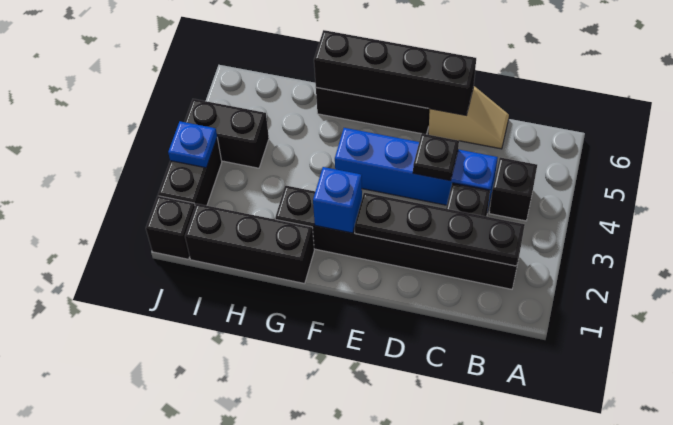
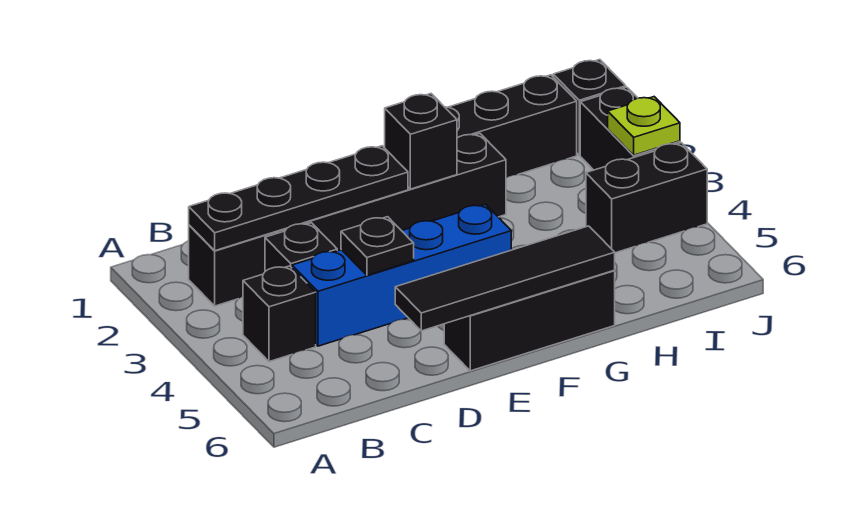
tan slope C6:D6 level 1 top D -> none
black brick D6:G6 level 2 -> black tile D6:G6 level 2
blue brick F2 level 2 -> black brick F2 level 2
blue plate J3 level 2 -> lime plate J3 level 2

